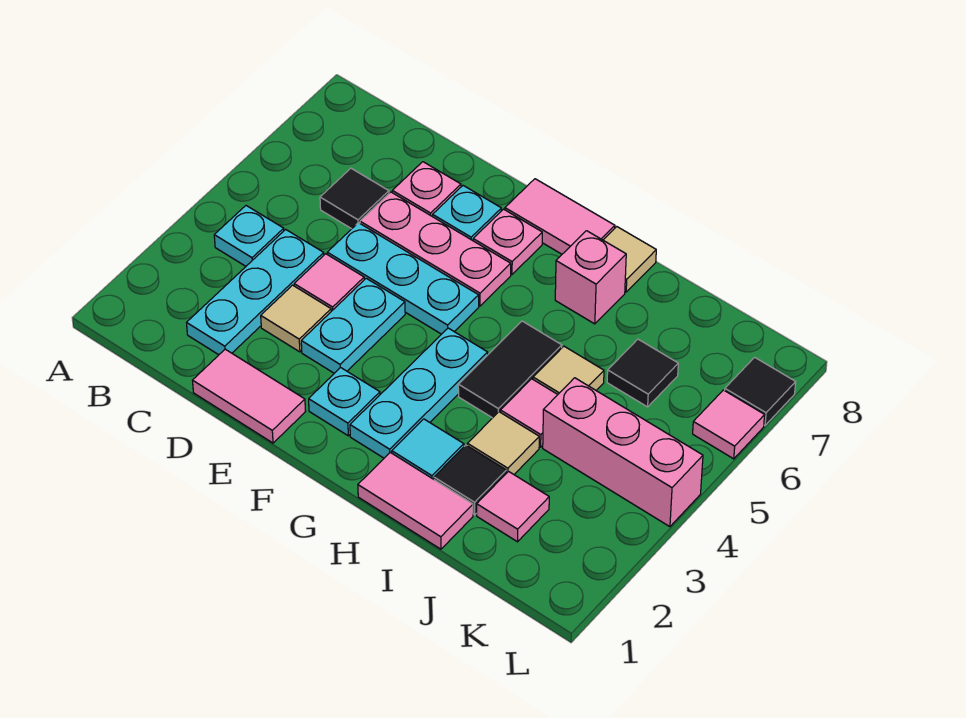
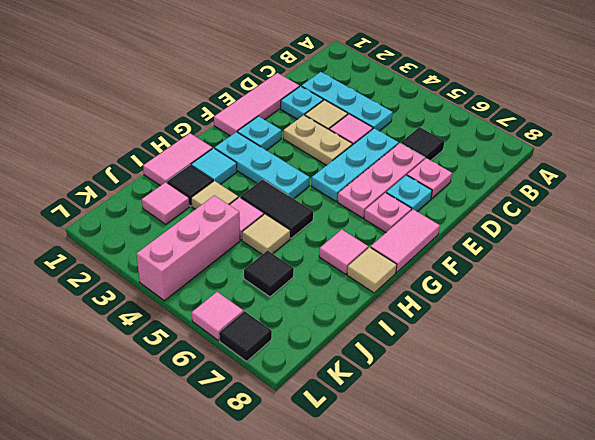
cyan plate B4 level 1 -> cyan plate D2 level 1
pink tile D1:E1 level 1 -> pink tile D1:F1 level 1
cyan plate E3:E4 level 1 -> tan plate E3:E4 level 1
pink brick H7 level 1 -> pink tile H7 level 1

